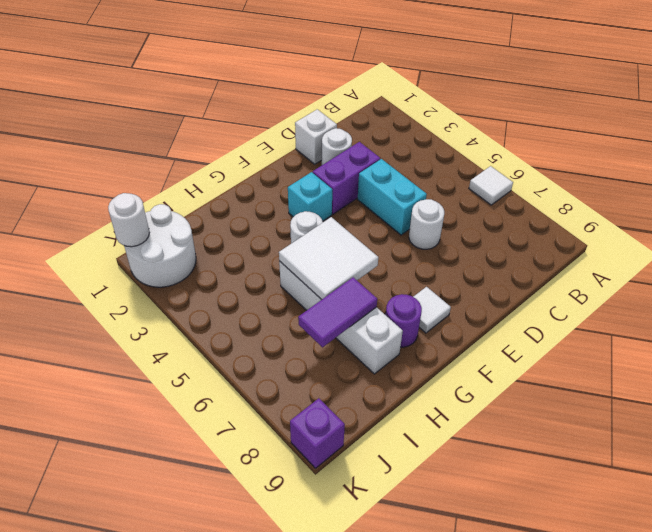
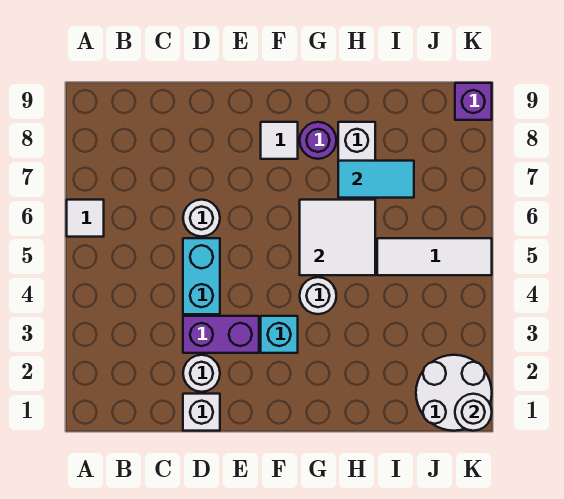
purple tile H7:I7 level 2 -> cyan tile H7:I7 level 2
none -> white tile I5:K5 level 1

